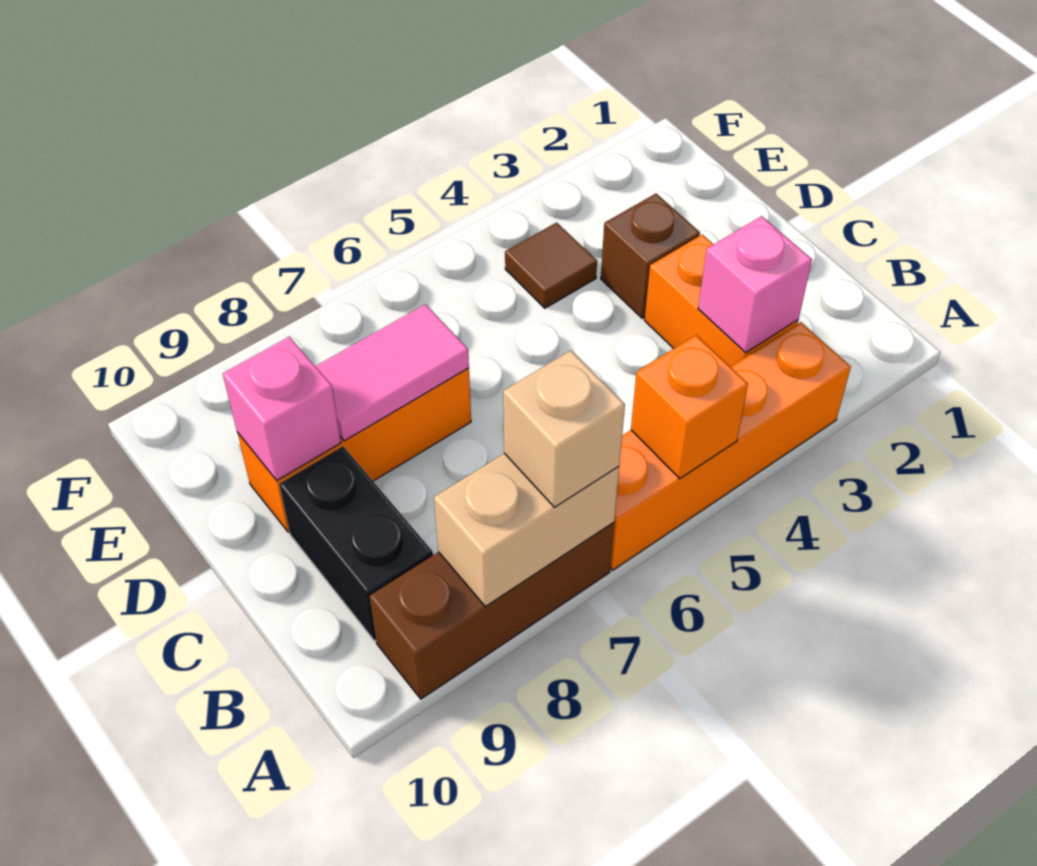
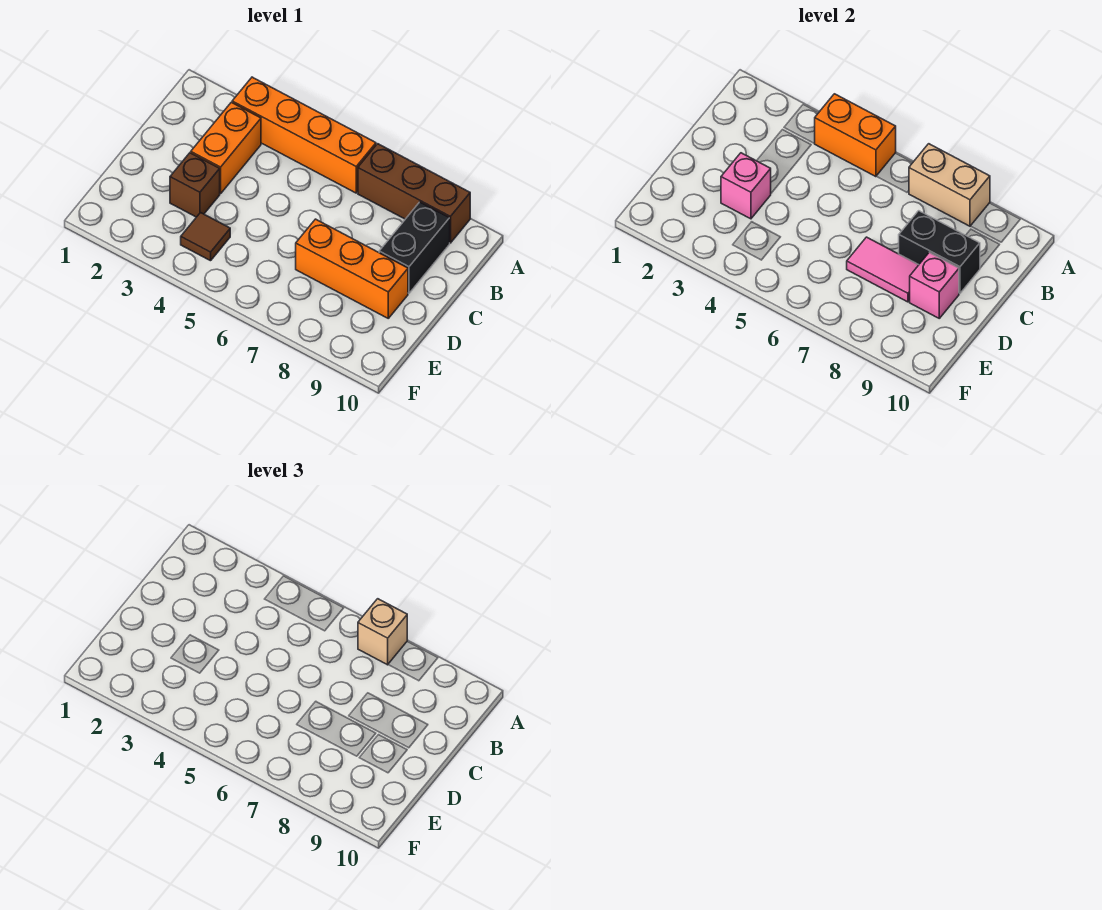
orange brick A5 level 2 -> orange brick A4:A5 level 2
pink brick B3 level 2 -> pink brick D3 level 2
none -> black brick C8:C9 level 2

